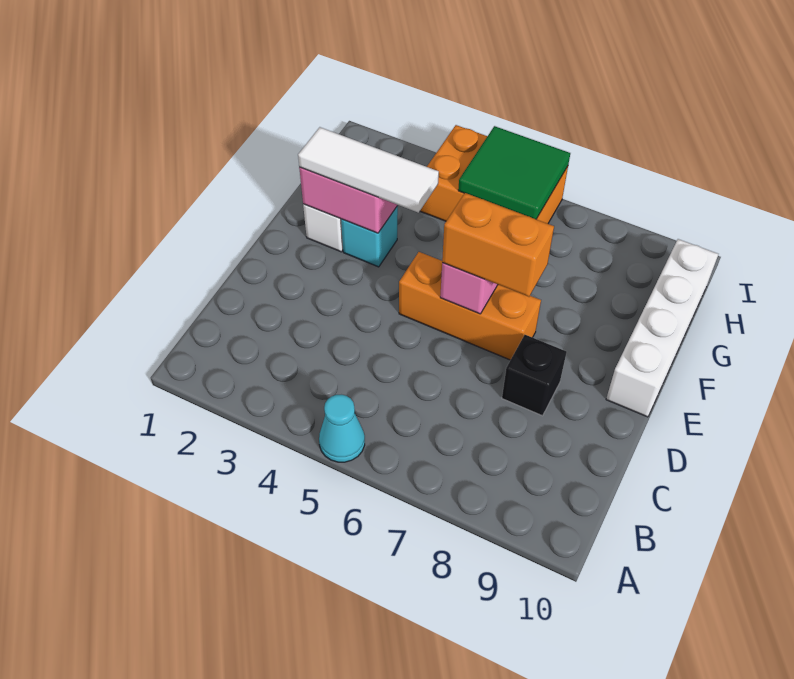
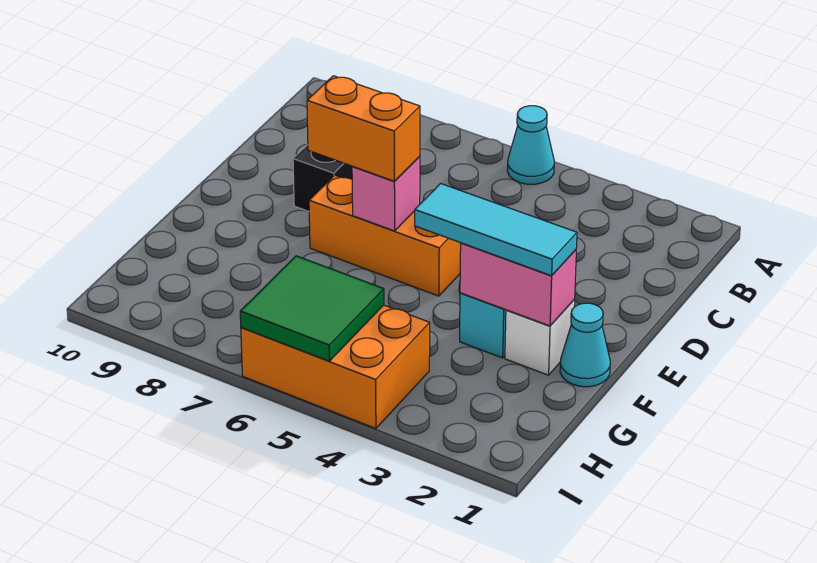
white brick E10:H10 level 1 -> none
none -> cyan cone F1 level 1
white tile F2:F4 level 3 -> cyan tile F2:F4 level 3

